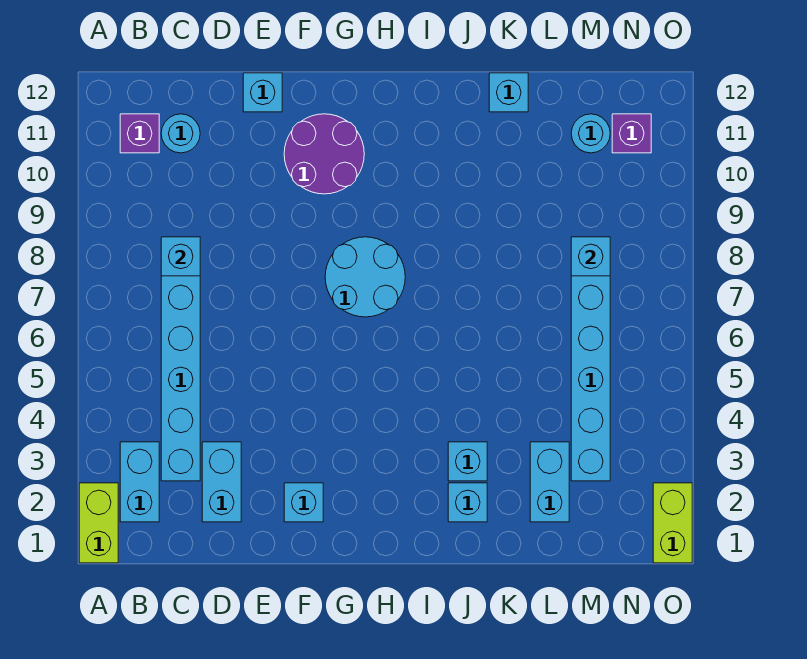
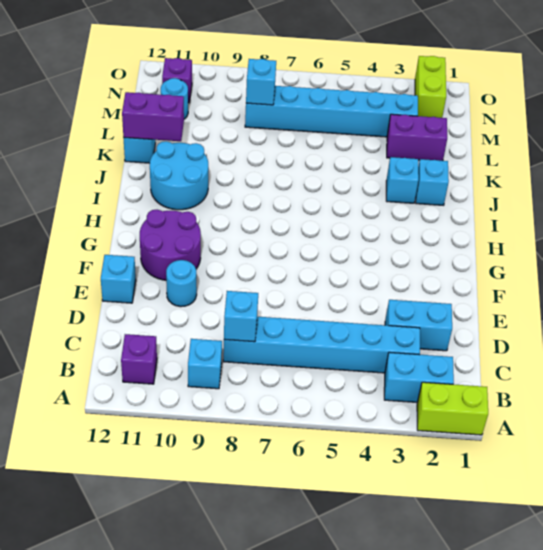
cyan round brick C11 level 1 -> cyan round brick E10 level 1
cyan brick F2 level 1 -> cyan brick B9 level 1
cyan round brick G7:H8 level 1 -> cyan round brick I10:J11 level 1
none -> purple brick K11:K12 level 2
cyan brick L2:L3 level 1 -> purple brick L2:L3 level 1
lime brick O1:O2 level 1 -> lime brick N2:O2 level 1

